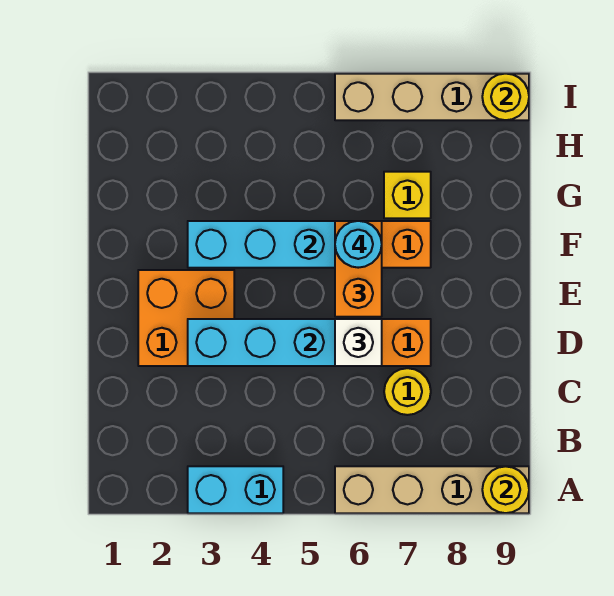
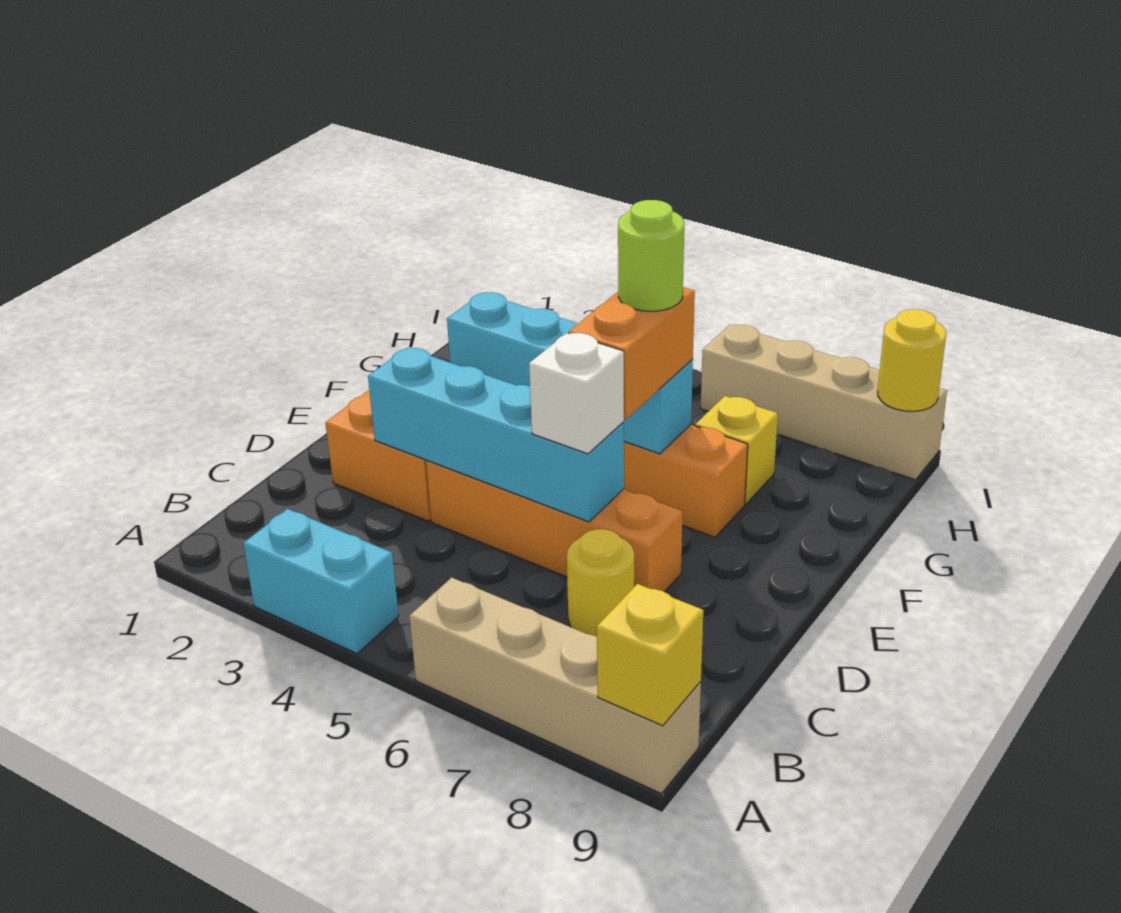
yellow round brick A9 level 2 -> yellow brick A9 level 2
cyan round brick F6 level 4 -> lime round brick F6 level 4

